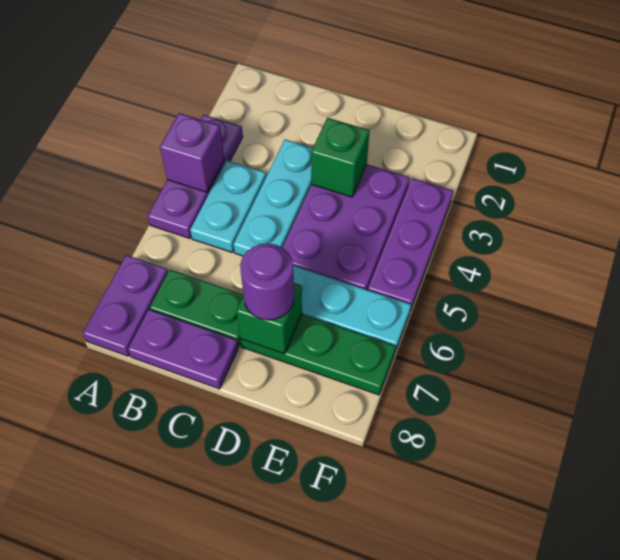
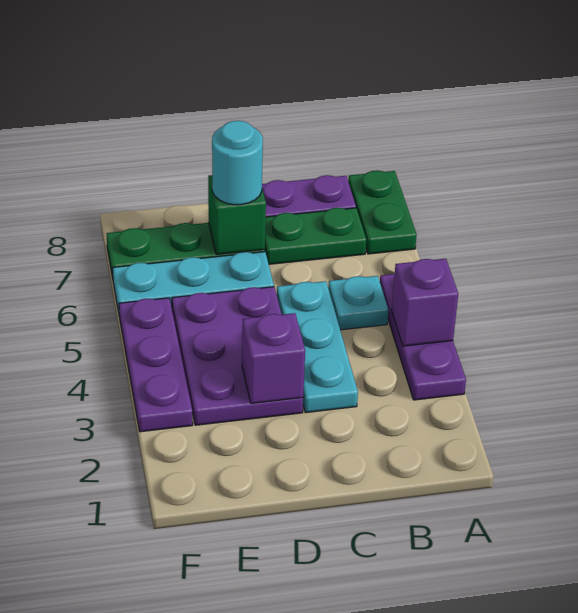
purple plate A7:A8 level 1 -> green plate A7:A8 level 1
cyan plate B4:B5 level 1 -> cyan plate B5 level 1
green brick D3 level 2 -> purple brick D3 level 2
purple round brick D7 level 3 -> cyan round brick D7 level 3

